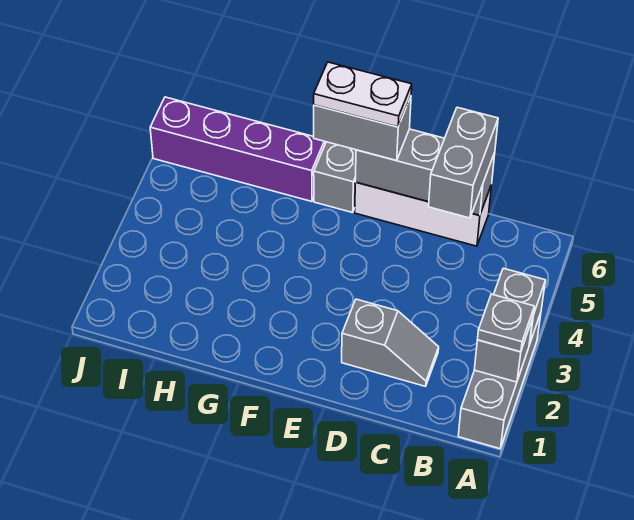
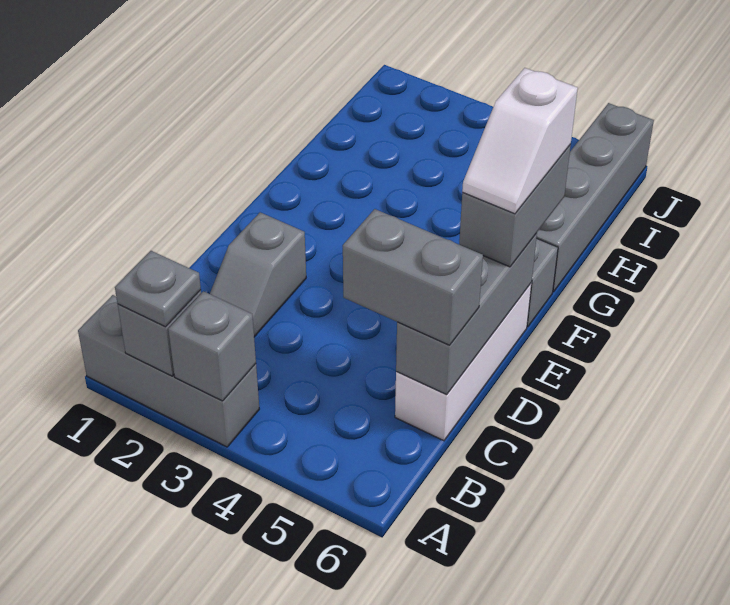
white plate E6:F6 level 4 -> white slope E6:F6 level 4 top F
purple brick G6:J6 level 1 -> grey brick G6:J6 level 1

